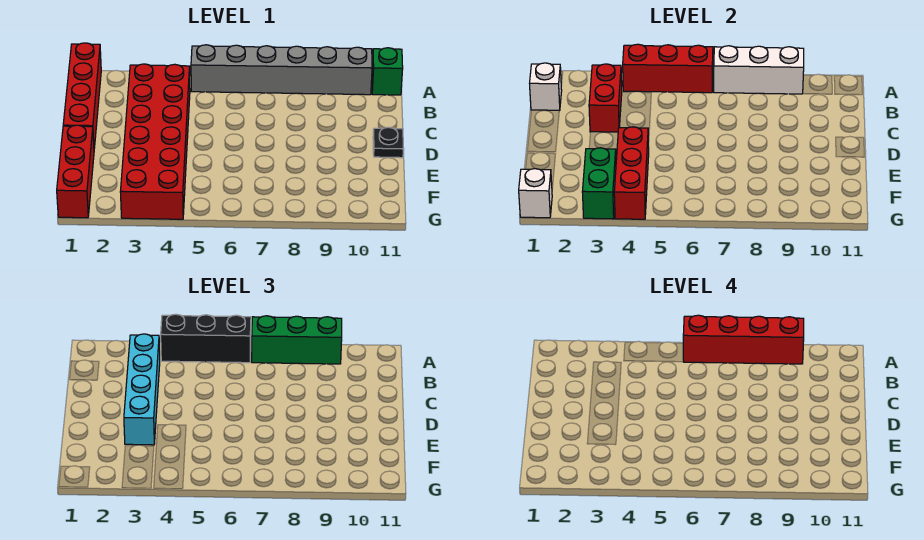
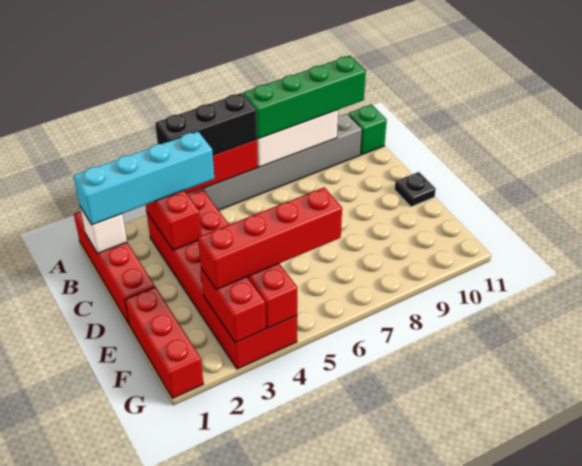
red brick A6:A9 level 4 -> red brick F3:F6 level 3
green brick A7:A9 level 3 -> green brick A7:A10 level 3
cyan brick B3:E3 level 3 -> cyan brick B1:B4 level 3
green brick F3:G3 level 2 -> red brick F3:G3 level 2
white brick G1 level 2 -> none

